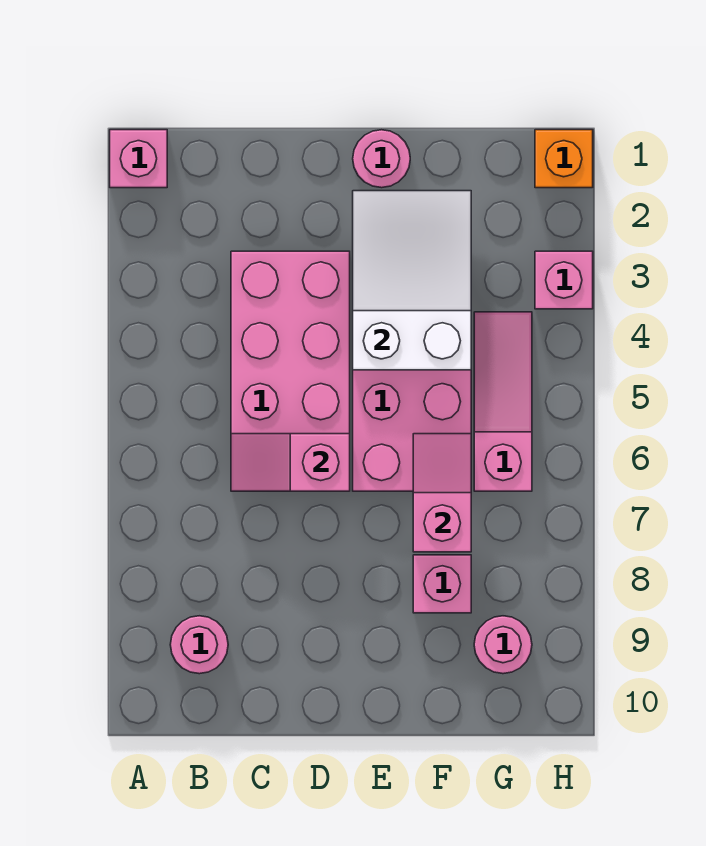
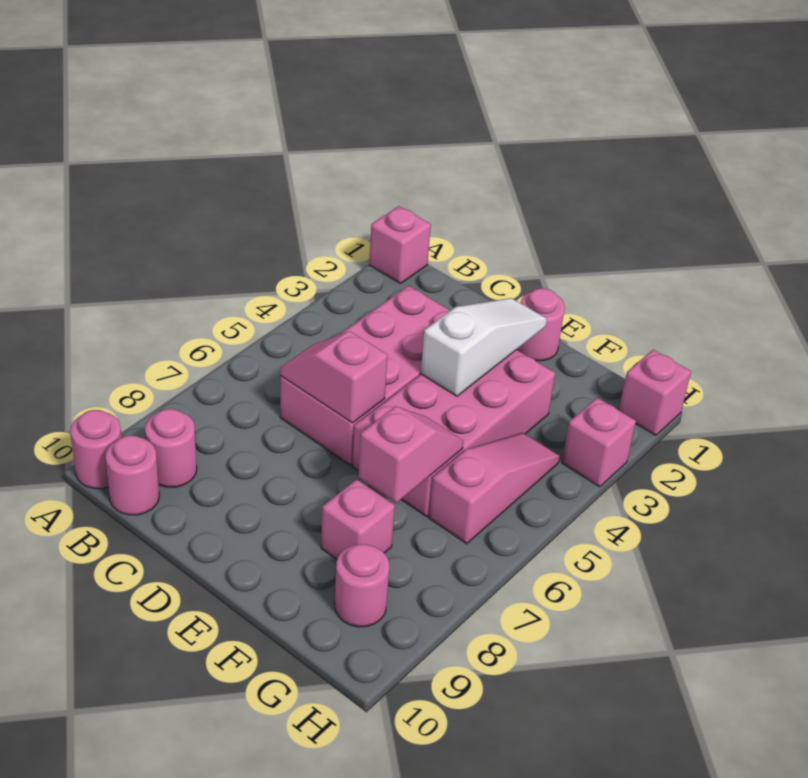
none -> pink round brick A10 level 1
none -> pink round brick B10 level 1
white slope E2:F4 level 2 top 4 -> white slope E2:E4 level 2 top 4
orange brick H1 level 1 -> pink brick H1 level 1

